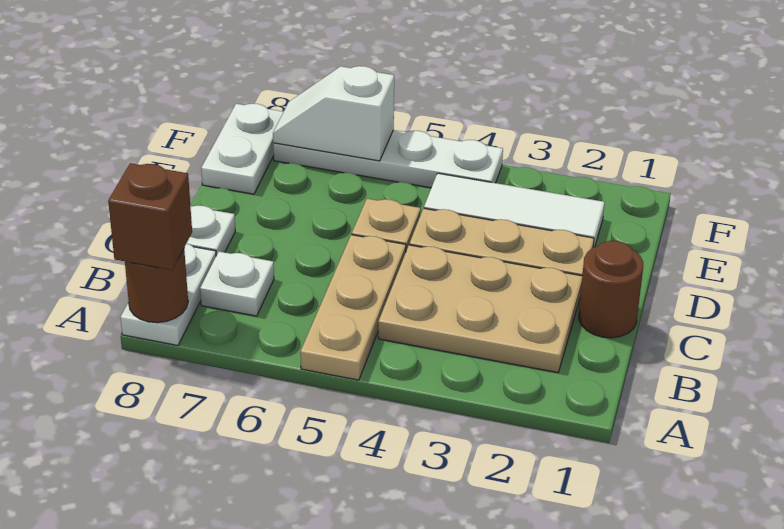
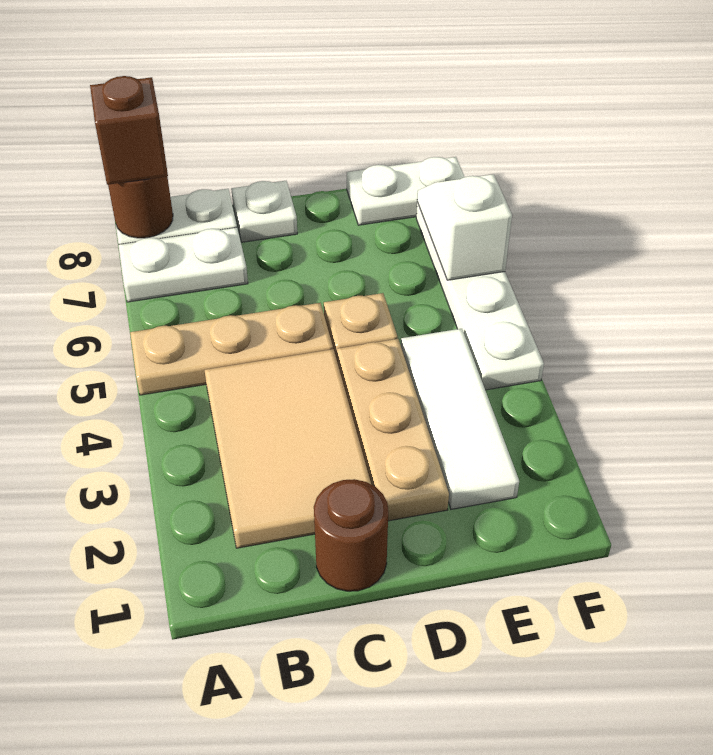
tan plate B2:C4 level 1 -> tan tile B2:C4 level 1
white plate B7 level 1 -> white plate A7:B7 level 1

